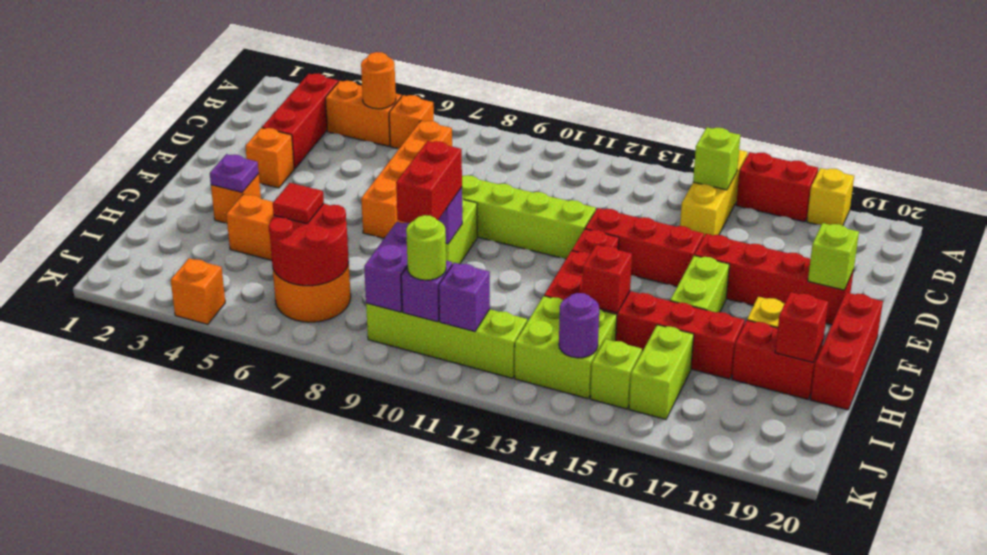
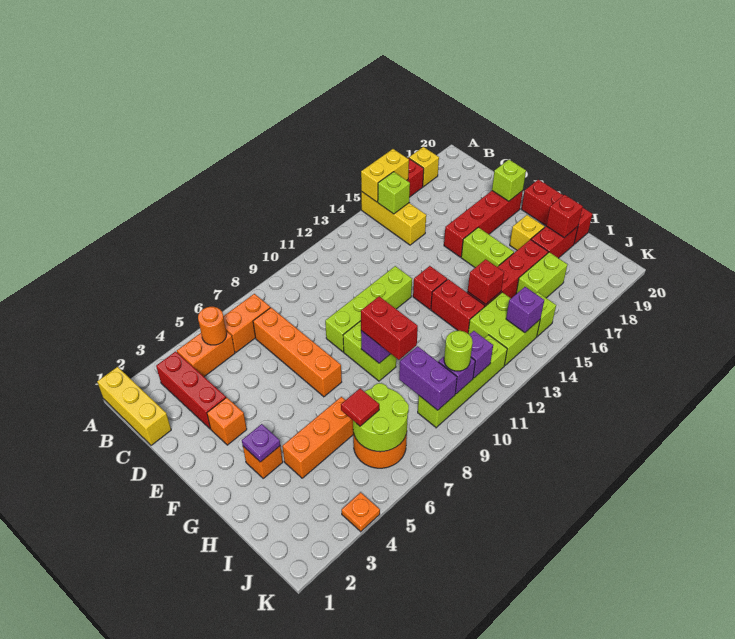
none -> yellow brick A1:C1 level 1
none -> yellow brick A15:A16 level 2
orange brick B6 level 1 -> orange brick B6:B7 level 1
red brick E13:E15 level 1 -> none
red round brick I6:J7 level 2 -> lime round brick I6:J7 level 2
lime brick I16:J16 level 1 -> lime brick I16:I17 level 1
purple round brick J14 level 2 -> purple brick J14 level 2
orange brick K4 level 1 -> orange plate K4 level 1

